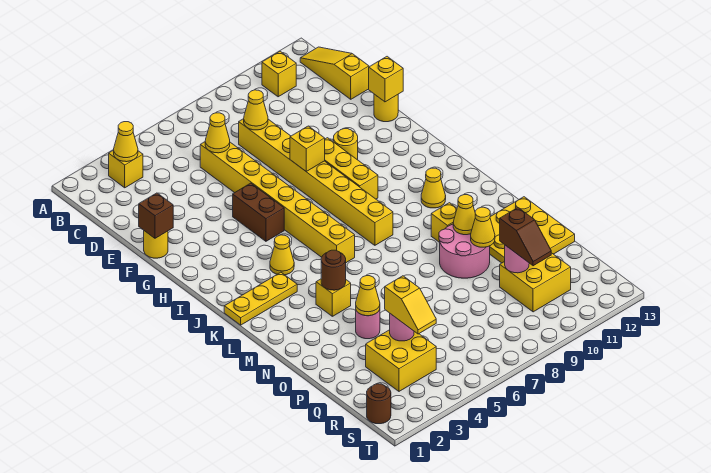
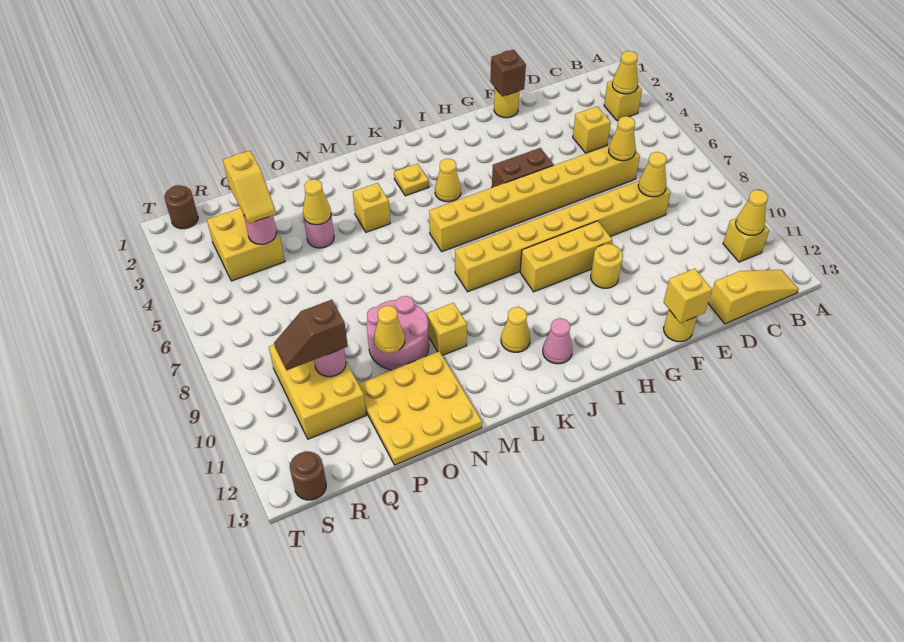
yellow brick G8 level 2 -> yellow brick D4 level 1
none -> pink cone J12 level 1
yellow plate K1:K3 level 1 -> yellow plate K3 level 1
brown round brick M4 level 2 -> brown round brick S13 level 1
yellow cone N10 level 2 -> yellow cone B11 level 2
yellow slope Q4:R4 level 3 top Q -> yellow slope Q3:Q4 level 3 top 3
yellow brick Q10:R11 level 1 -> yellow brick Q9:R11 level 1

